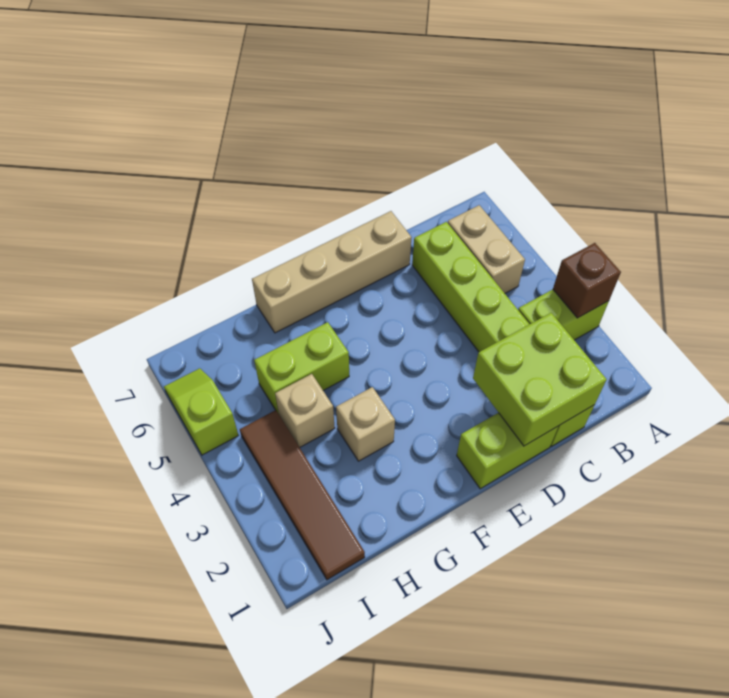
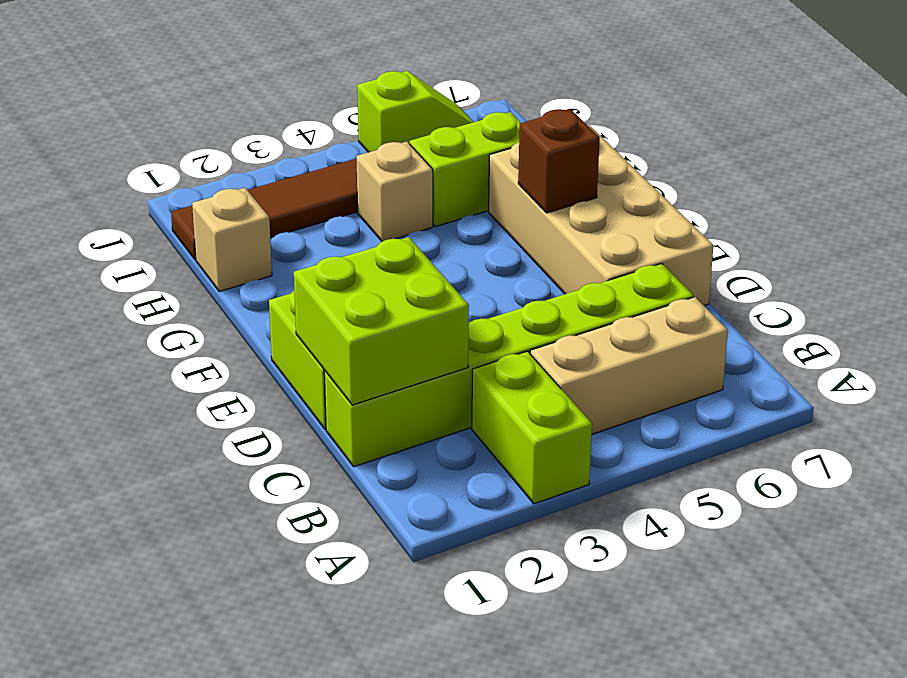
brown brick A3 level 2 -> brown brick F6 level 2
tan brick B5:B6 level 1 -> tan brick B4:B6 level 1
tan brick D7:G7 level 1 -> tan brick D6:G7 level 1
tan brick G3 level 1 -> tan brick H1 level 1
lime brick G5:H5 level 1 -> lime brick H5:H6 level 1

